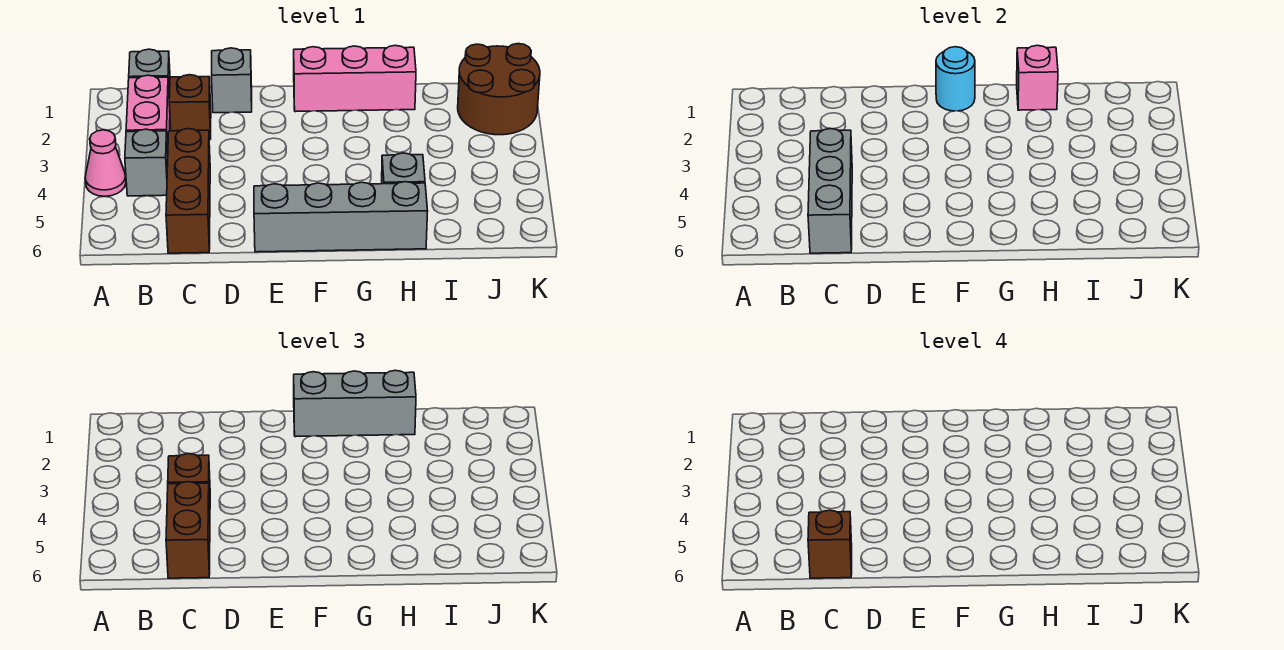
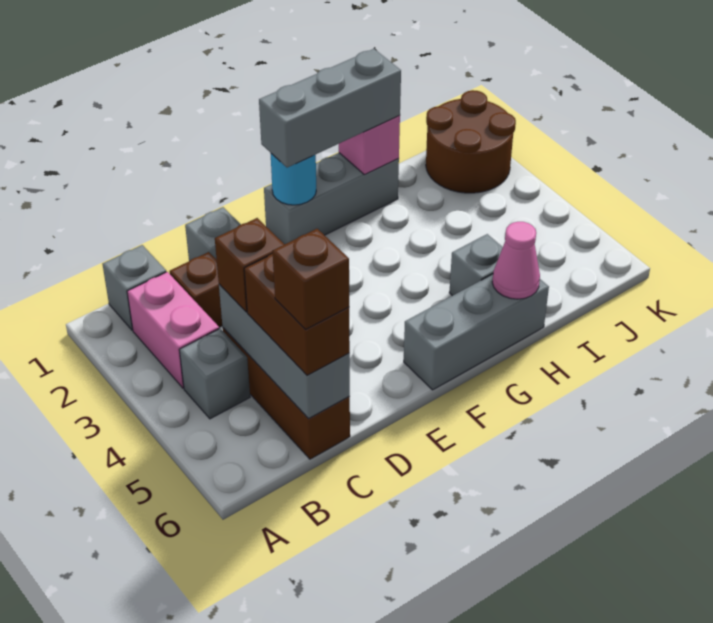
pink cone A4 level 1 -> pink cone H6 level 2
grey brick E6:H6 level 1 -> grey brick F6:H6 level 1
pink brick F1:H1 level 1 -> grey brick F1:H1 level 1

